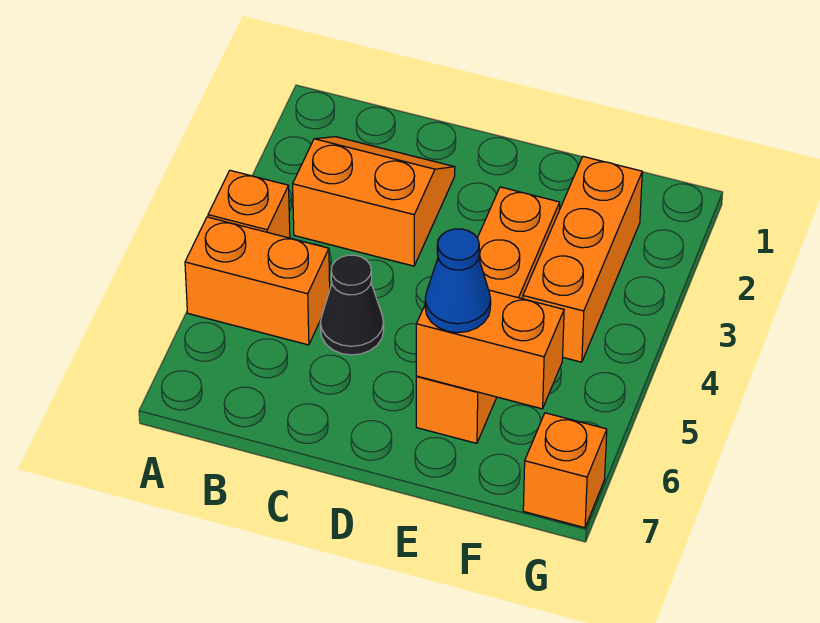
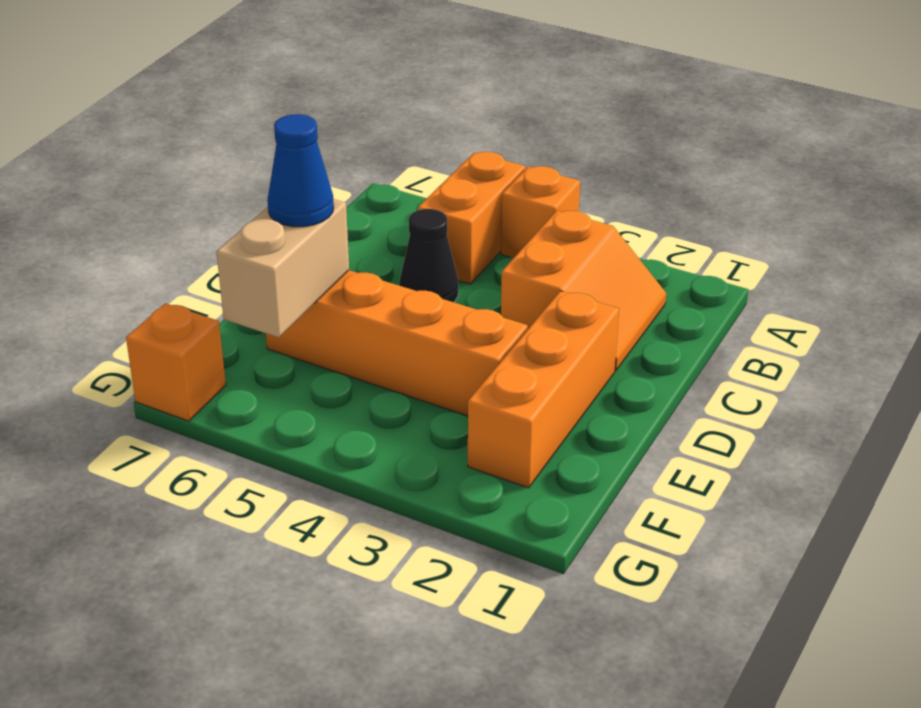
orange brick E6:F6 level 2 -> tan brick E6:F6 level 2
orange brick F2:F4 level 1 -> orange brick D2:F2 level 1

